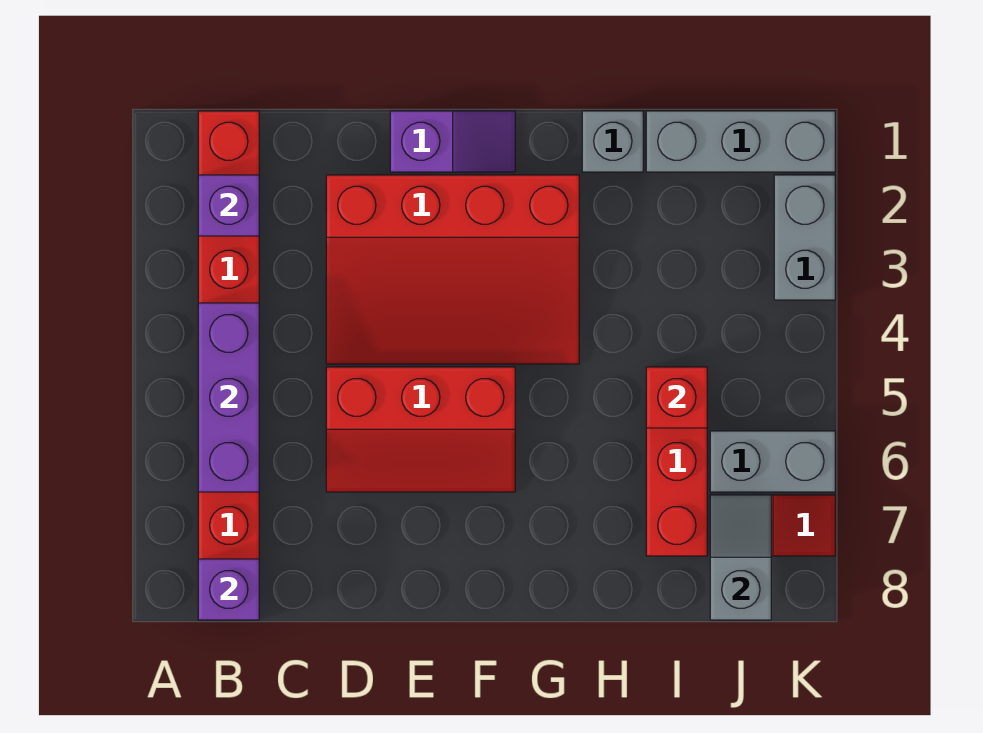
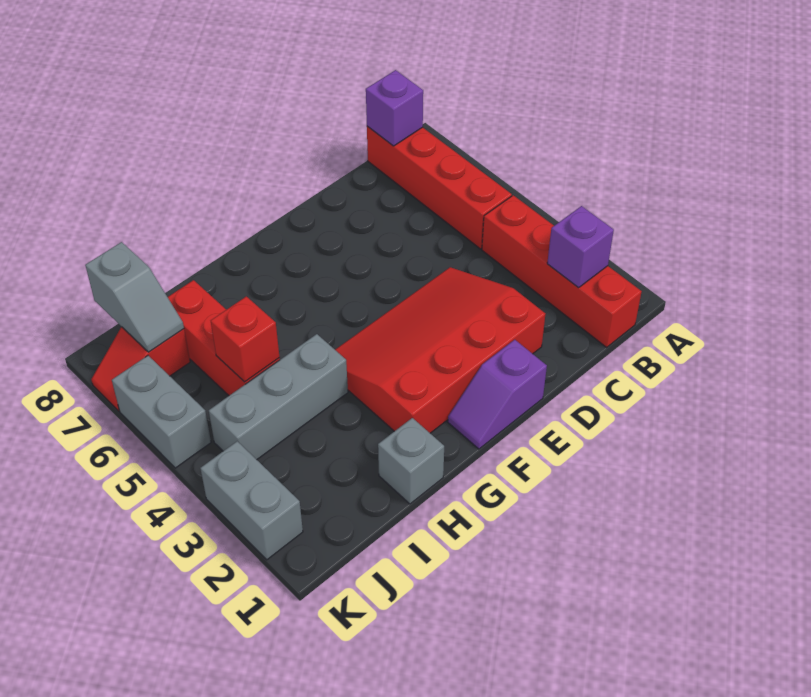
purple brick B4:B6 level 2 -> none
red slope D5:F6 level 1 top 5 -> none
grey brick I1:K1 level 1 -> grey brick H4:J4 level 1
grey brick J6:K6 level 1 -> grey brick K5:K6 level 1

